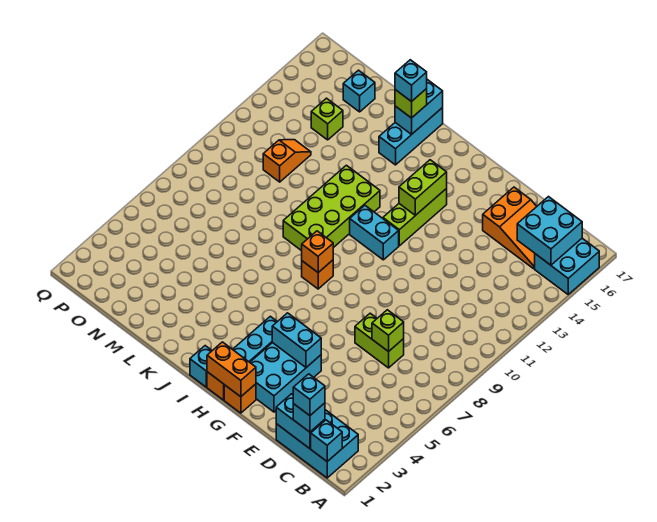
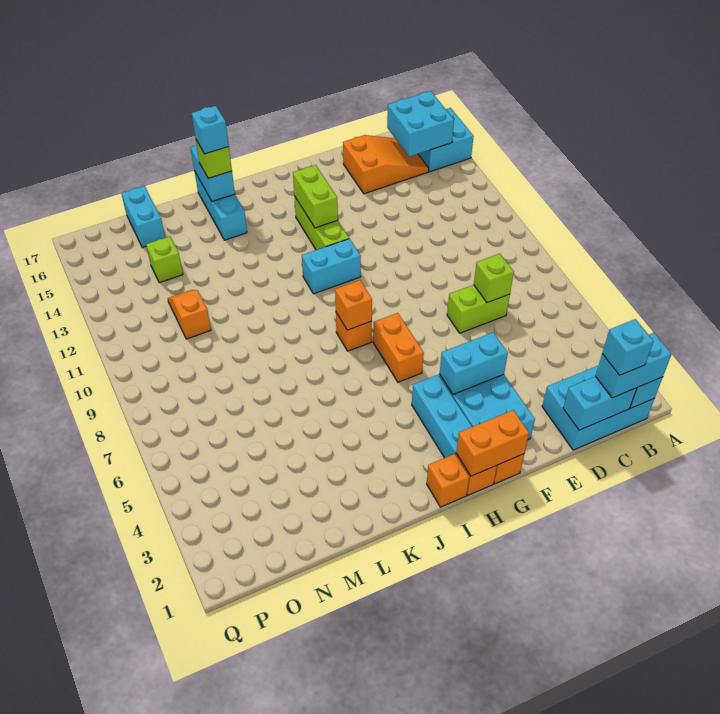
cyan brick C1 level 3 -> cyan brick B1:C1 level 3
none -> orange brick H6:H7 level 1
cyan brick I1 level 1 -> orange brick I1 level 1
lime brick J9:K12 level 1 -> none
cyan brick N16 level 1 -> cyan brick N16:N17 level 1

